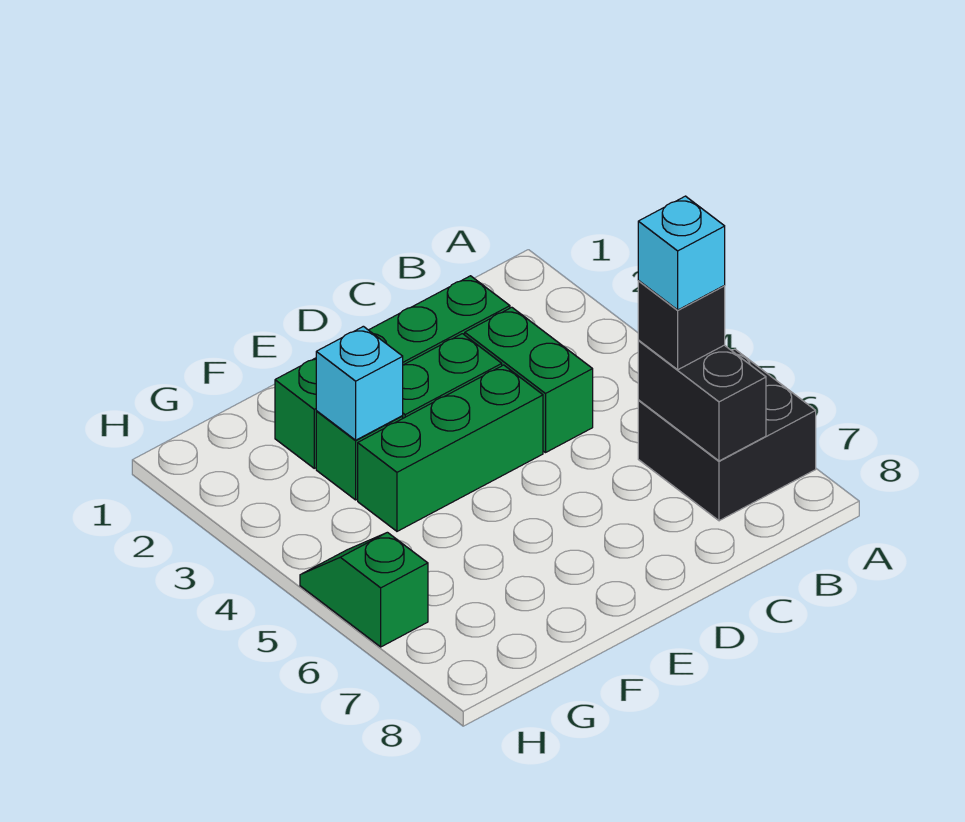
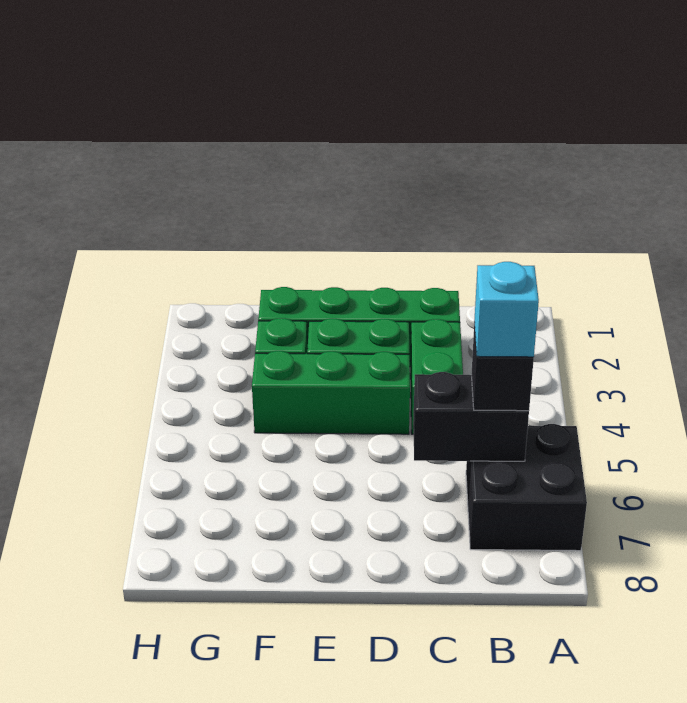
black brick B6:B7 level 2 -> black brick B6:C6 level 2
cyan brick F3 level 2 -> none
green slope H5:H6 level 1 top 6 -> none

